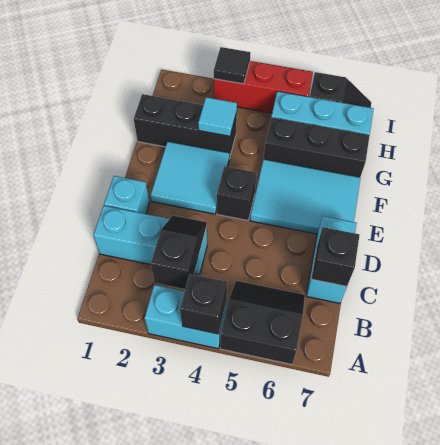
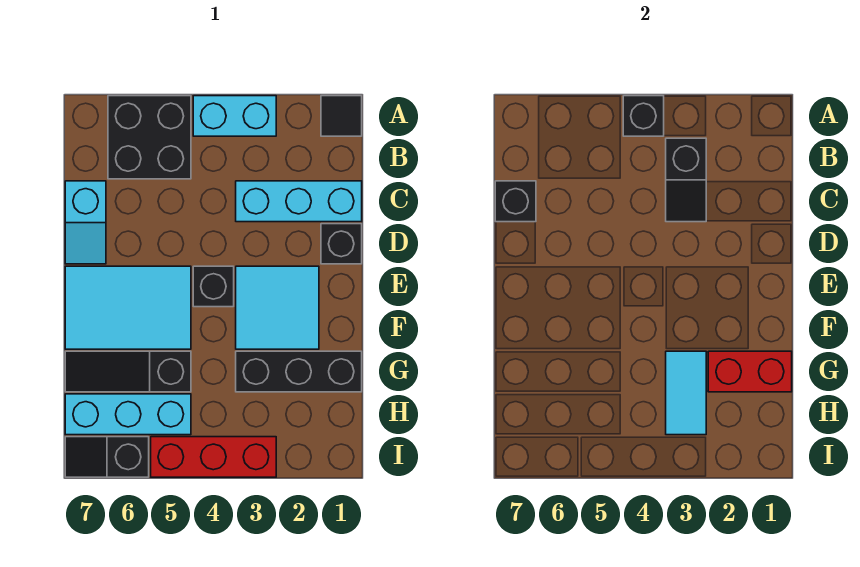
black slope A5:B6 level 1 top A -> black brick A5:B6 level 1
cyan brick C7:D7 level 1 -> cyan slope C7:D7 level 1 top C
cyan brick D1 level 1 -> black brick D1 level 1
none -> red brick G1:G2 level 2
cyan tile G3 level 2 -> cyan tile G3:H3 level 2
black brick G5:G7 level 1 -> black slope G5:G7 level 1 top 5
black tile I3 level 2 -> black tile A1 level 1

